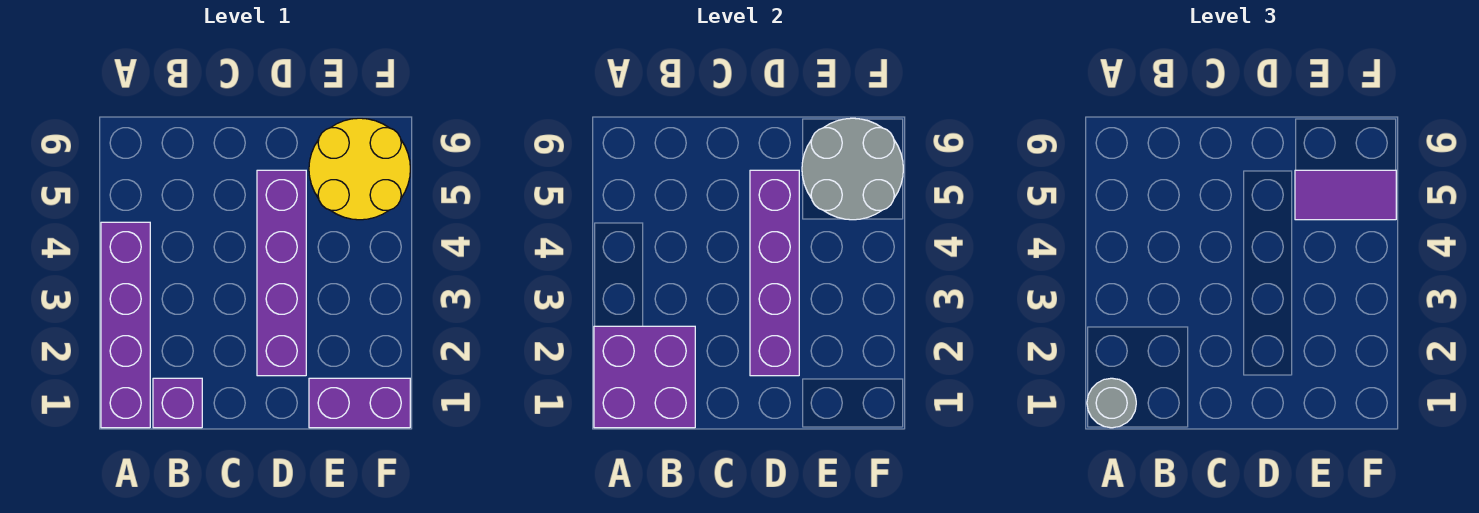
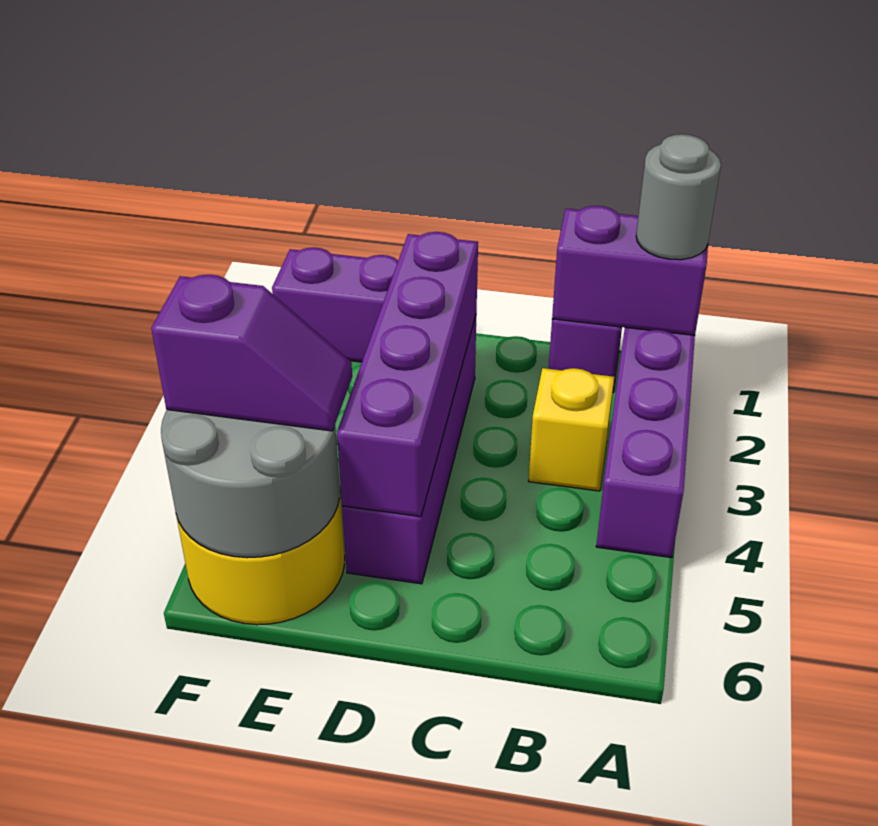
purple brick A1:B2 level 2 -> purple brick A1:B1 level 2
none -> yellow brick B3 level 1
purple tile E5:F5 level 3 -> purple slope E5:F5 level 3 top F

